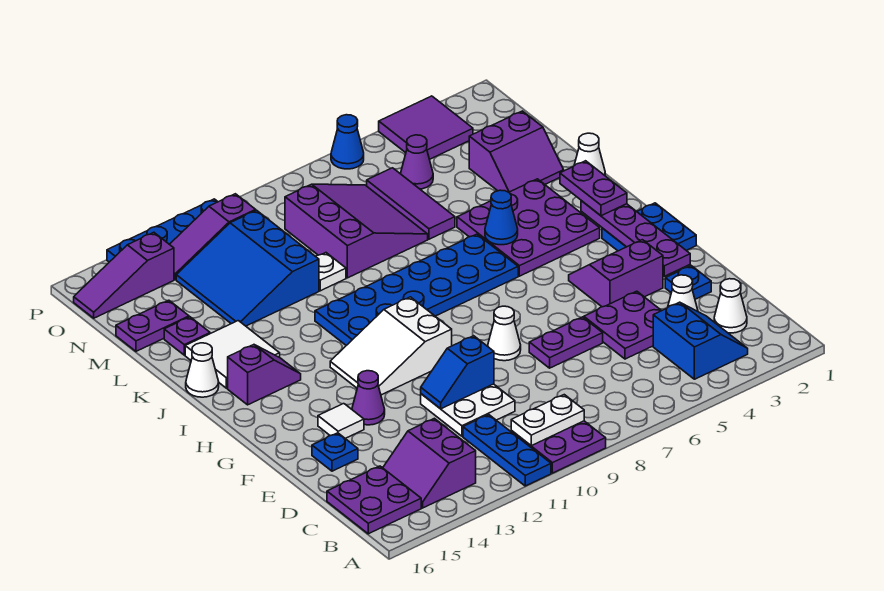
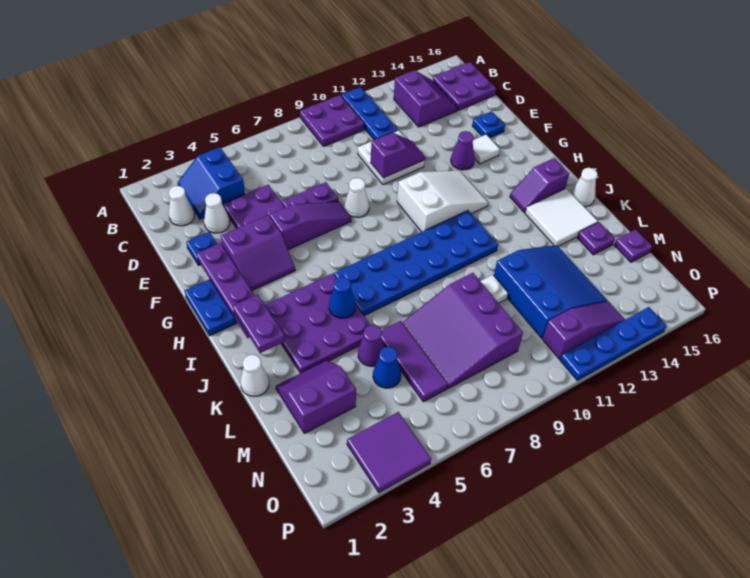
white plate B9:B10 level 2 -> none
blue slope E10:E11 level 2 top 10 -> purple slope E10:E11 level 2 top 10
purple plate M15:M16 level 1 -> purple plate M16 level 1
purple cone N5 level 1 -> purple cone L5 level 1
purple slope O14:O16 level 1 top 14 -> purple slope F5:F7 level 1 top 5
blue cone P6 level 1 -> blue cone M5 level 1

